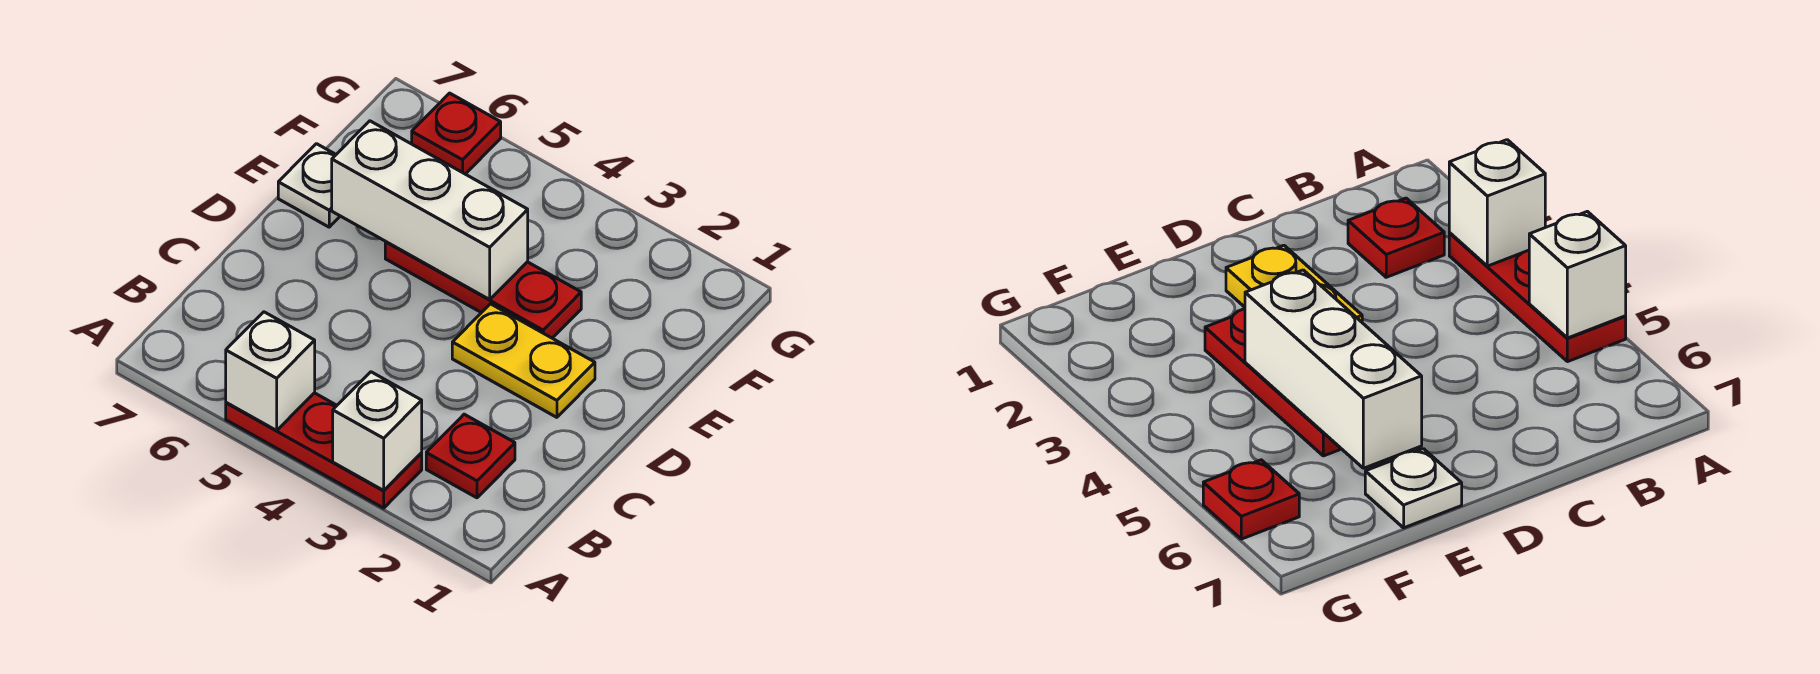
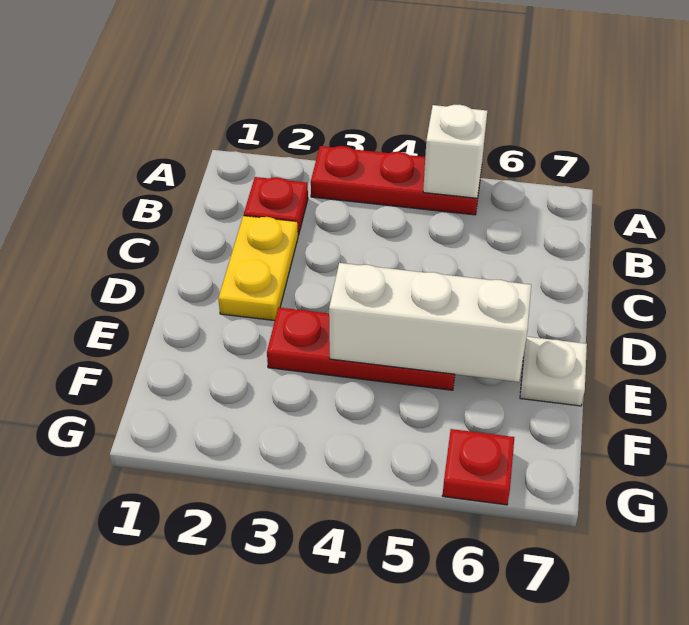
white brick A3 level 2 -> none
yellow plate D2:D3 level 1 -> yellow plate C2:D2 level 1

